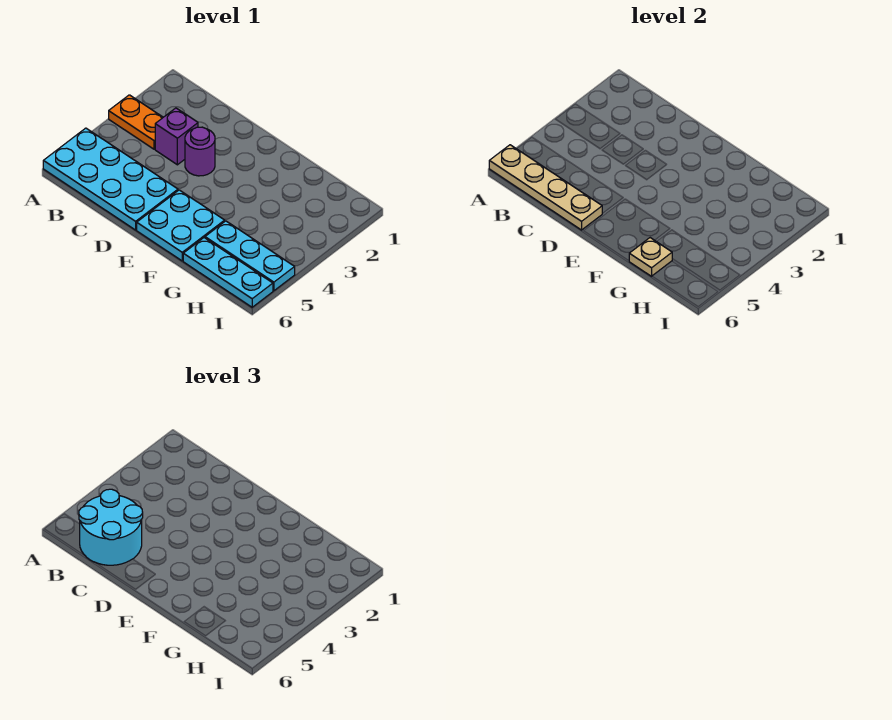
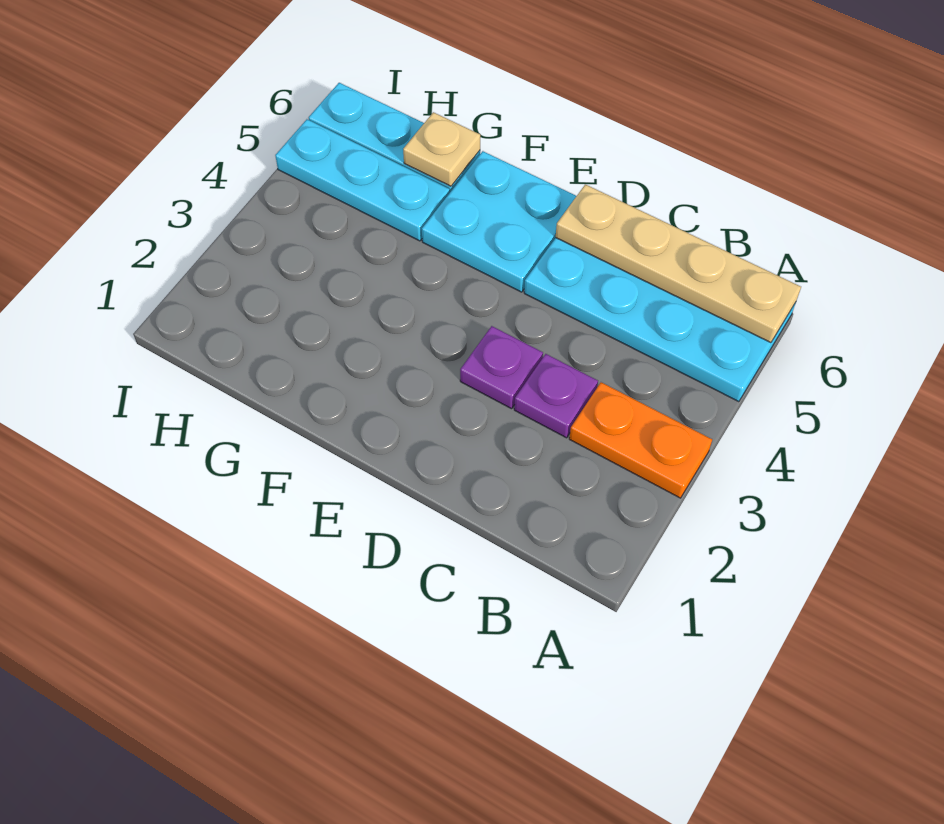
cyan round brick B5:C6 level 3 -> none
purple brick C3 level 1 -> purple plate C3 level 1
purple round brick D3 level 1 -> purple plate D3 level 1

